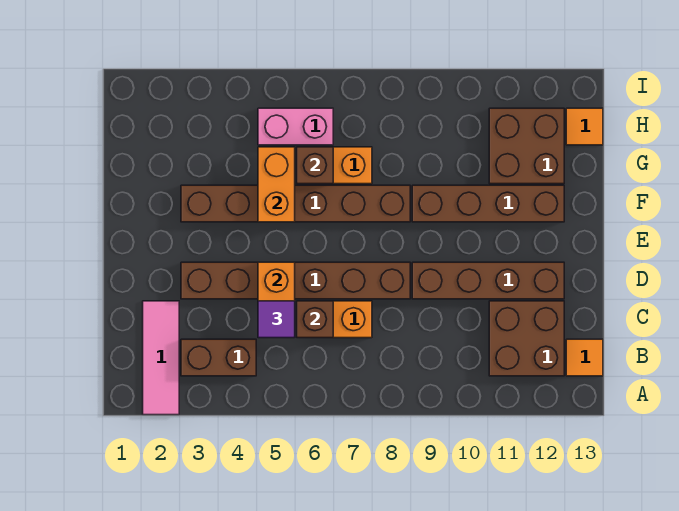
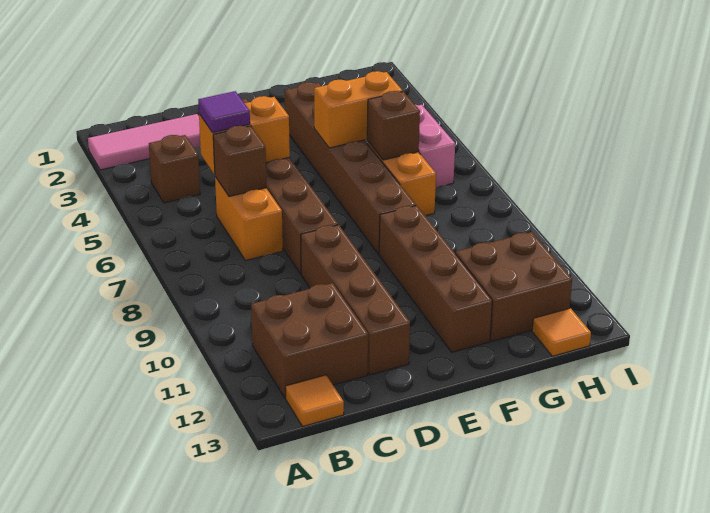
brown brick B3:B4 level 1 -> brown brick B4 level 1

